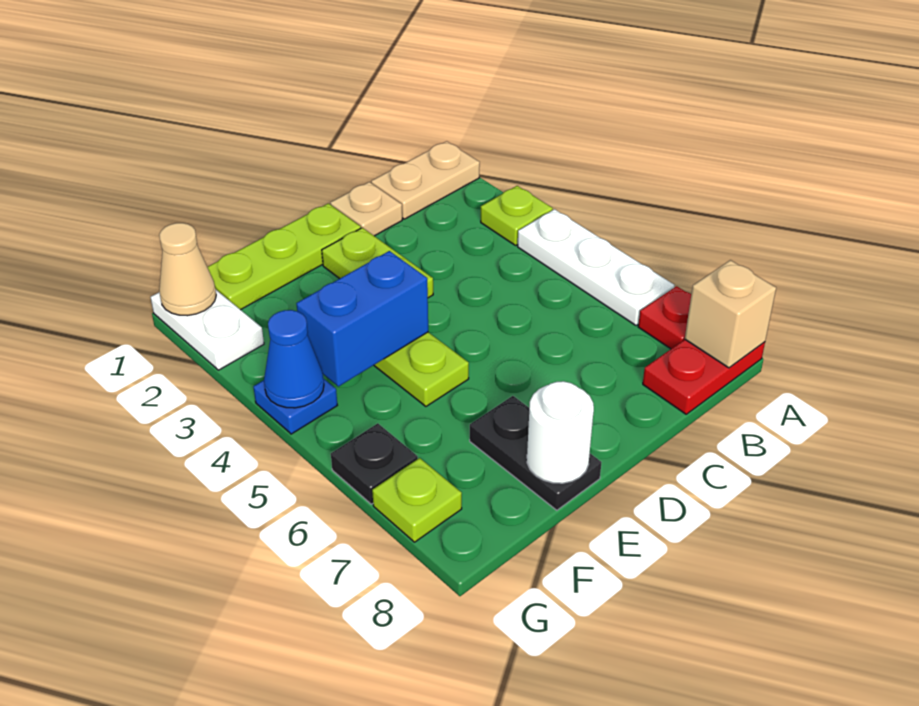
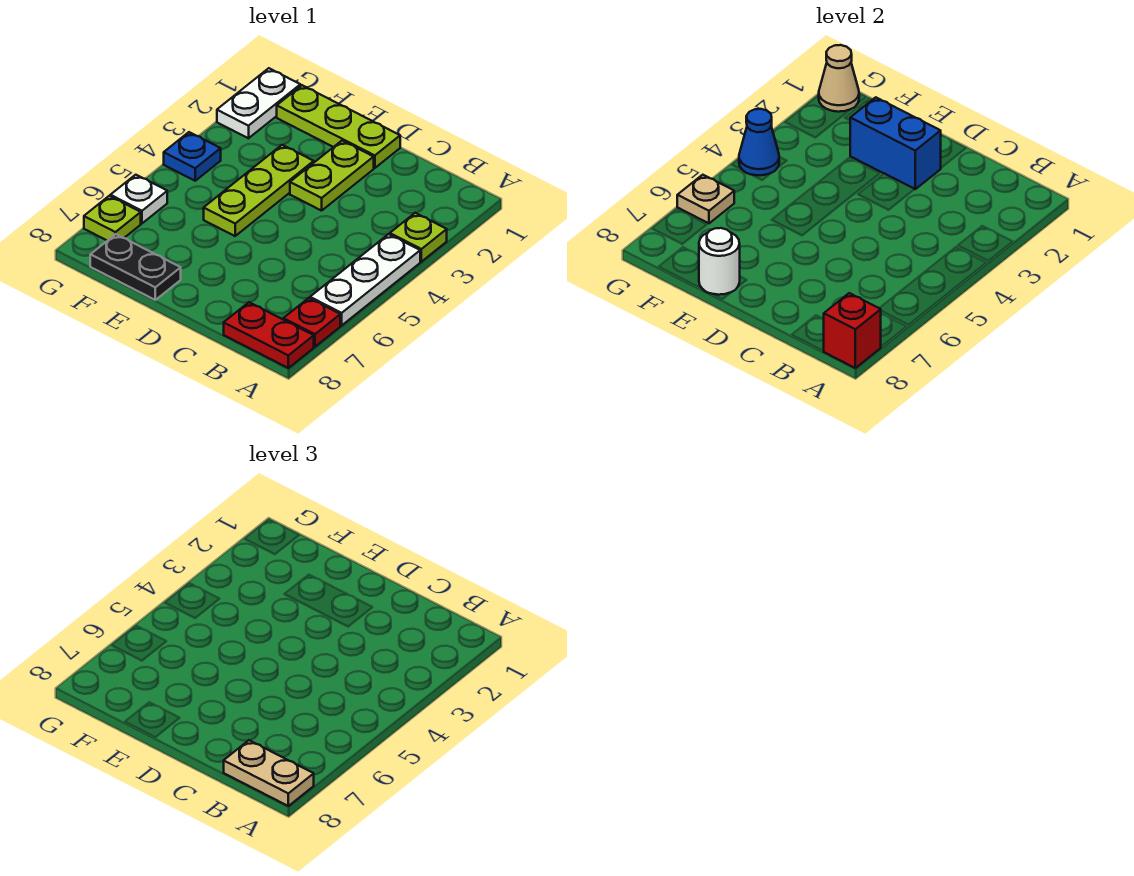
tan plate A1:B1 level 1 -> tan plate A8:B8 level 3
tan brick A8 level 2 -> red brick A8 level 2
tan plate C1 level 1 -> tan plate G6 level 2
blue brick E4:F4 level 2 -> blue brick D2:E2 level 2
black plate E7:E8 level 1 -> black plate E8:F8 level 1
black plate G6 level 1 -> white plate G6 level 1

